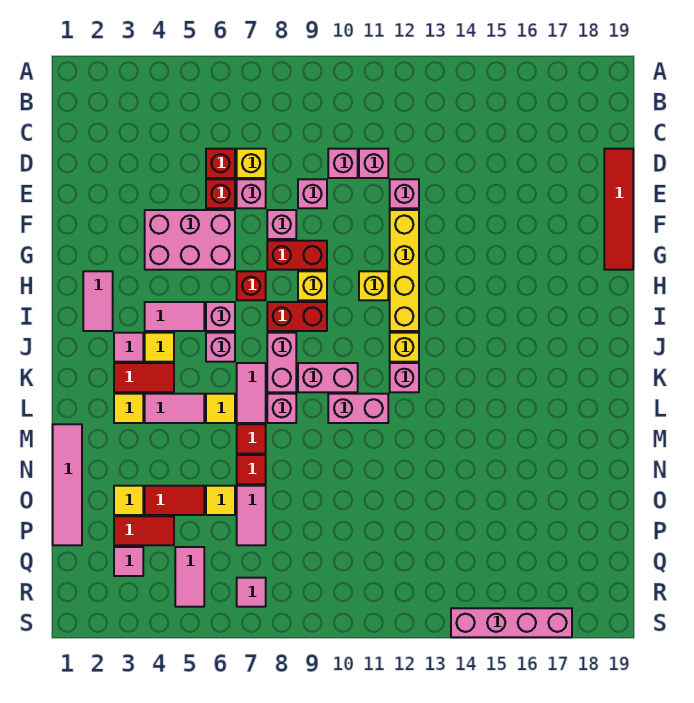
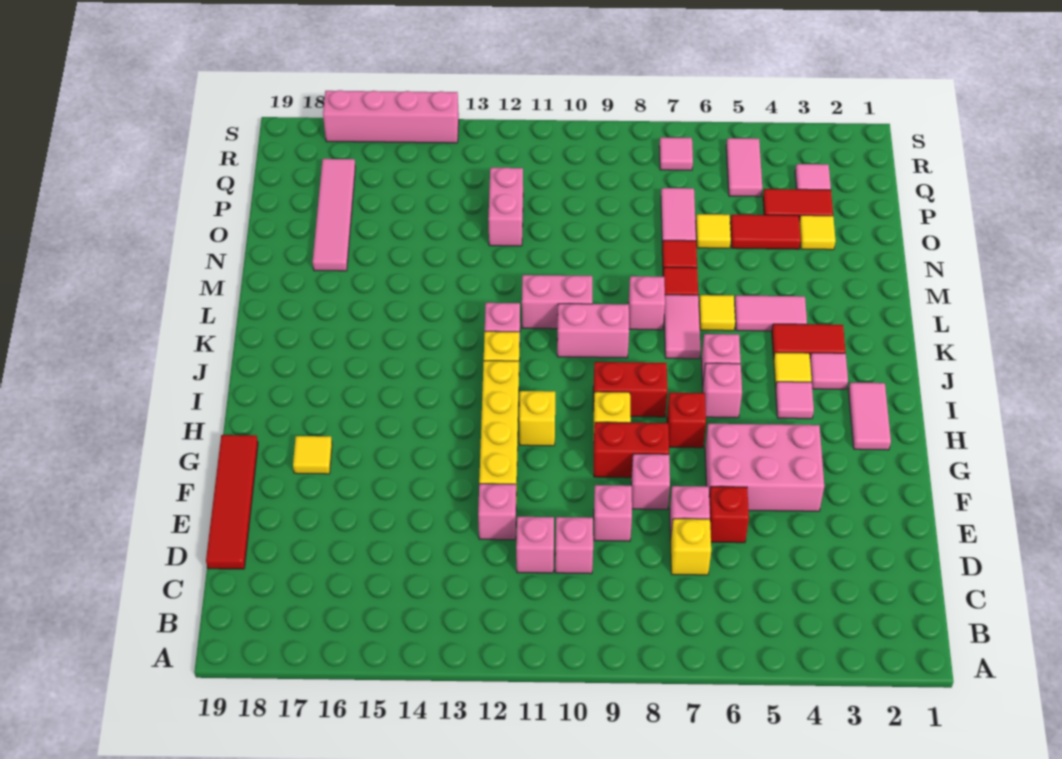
red brick D6 level 1 -> none
pink tile I4:I5 level 1 -> pink tile I4 level 1
pink brick J8:K8 level 1 -> pink brick O12:P12 level 1
yellow tile L3 level 1 -> yellow tile G17 level 1
pink tile M1:P1 level 1 -> pink tile N17:Q17 level 1

